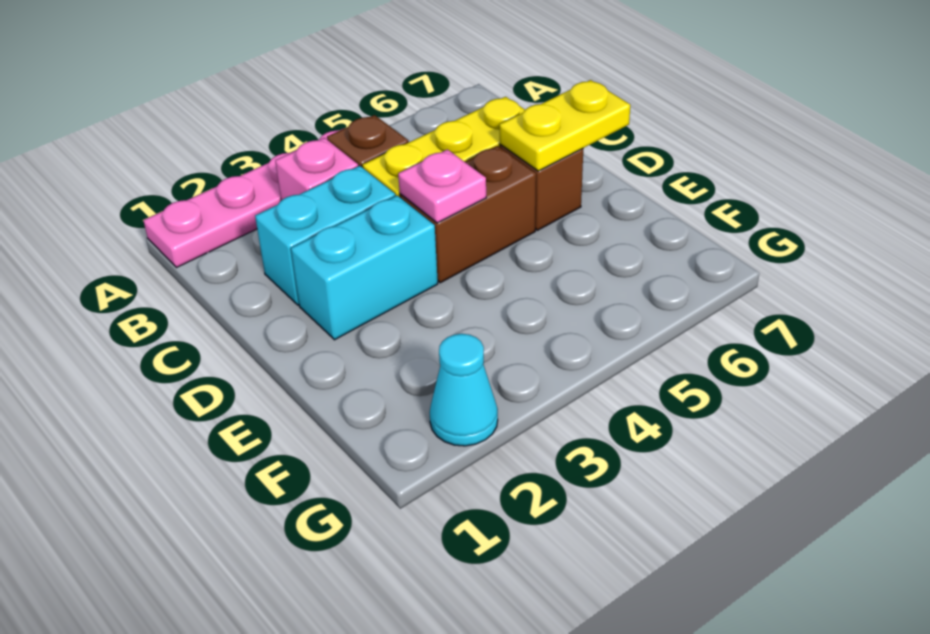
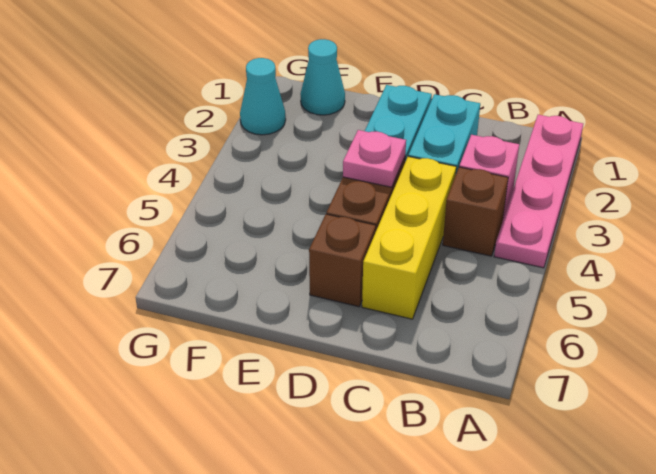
yellow plate D6:D7 level 2 -> none
none -> cyan cone F1 level 1

